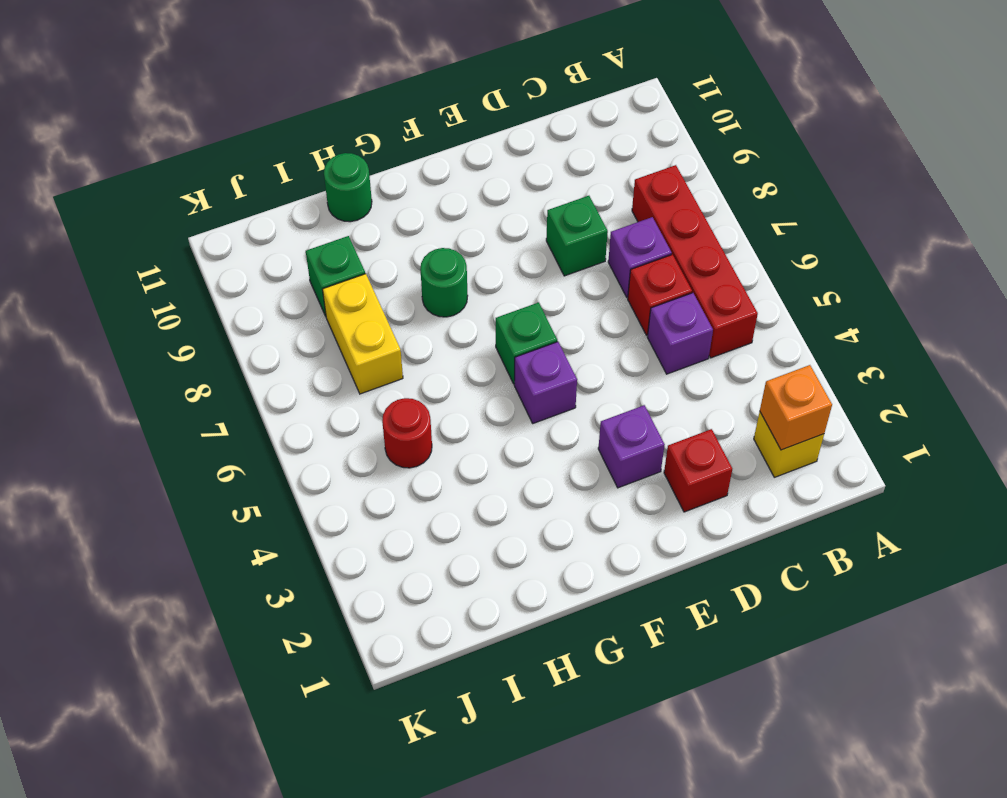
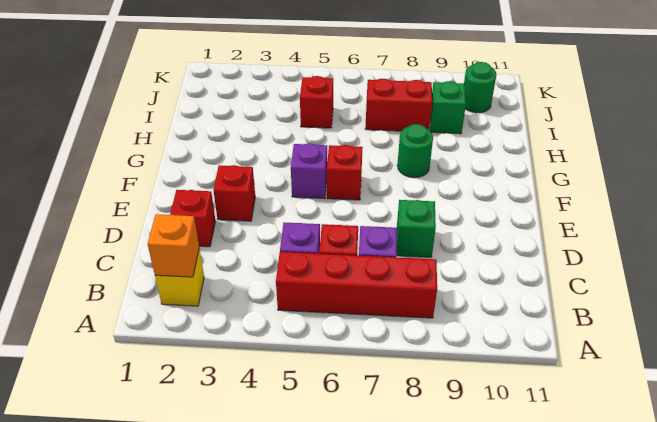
purple brick E3 level 1 -> red brick E3 level 1
green brick F6 level 1 -> red brick F6 level 1
green round brick H11 level 1 -> green round brick J10 level 1
red round brick I5 level 1 -> red brick I5 level 1
yellow brick I7:I8 level 1 -> red brick I7:I8 level 1

